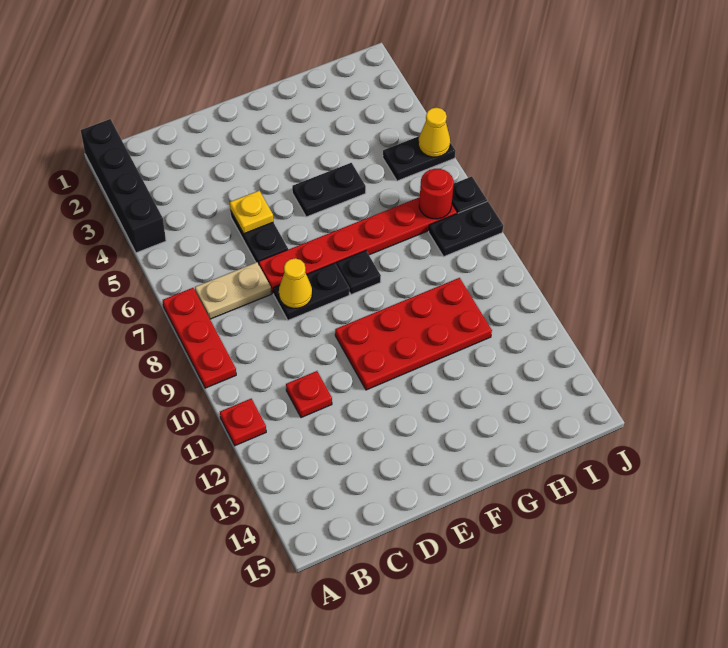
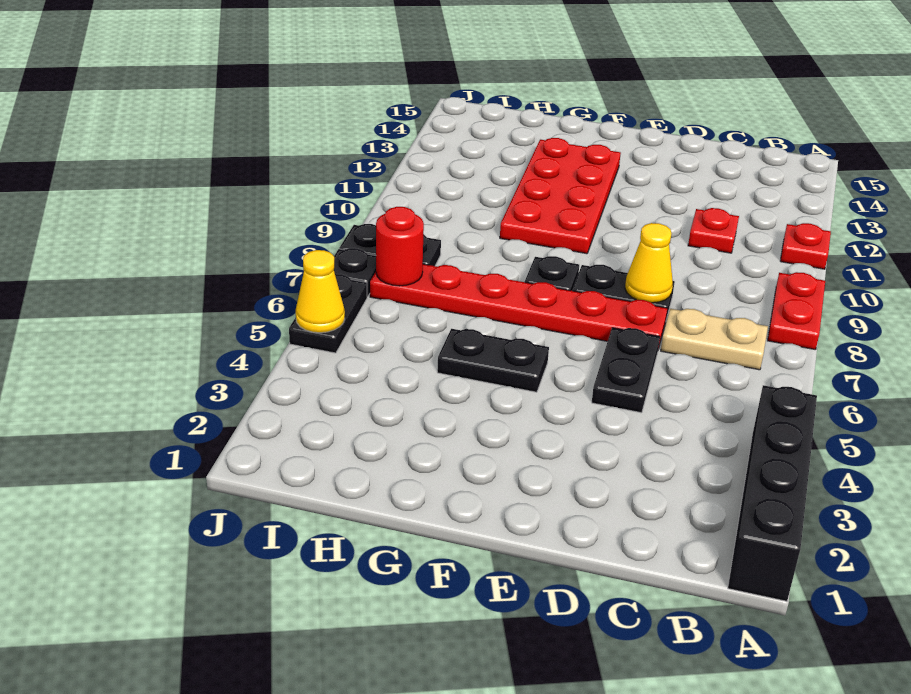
red plate A7:A9 level 1 -> red plate A8:A9 level 1
yellow plate D5 level 2 -> none
red plate E10:H11 level 1 -> red plate F10:G13 level 1
black plate I5:J5 level 1 -> black plate J5:J6 level 1

